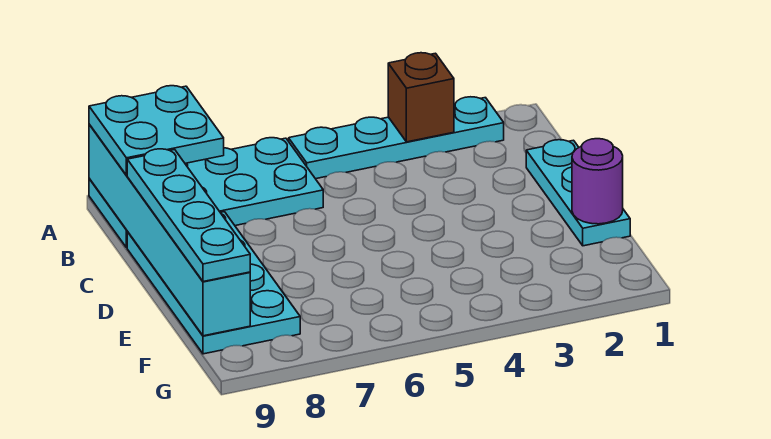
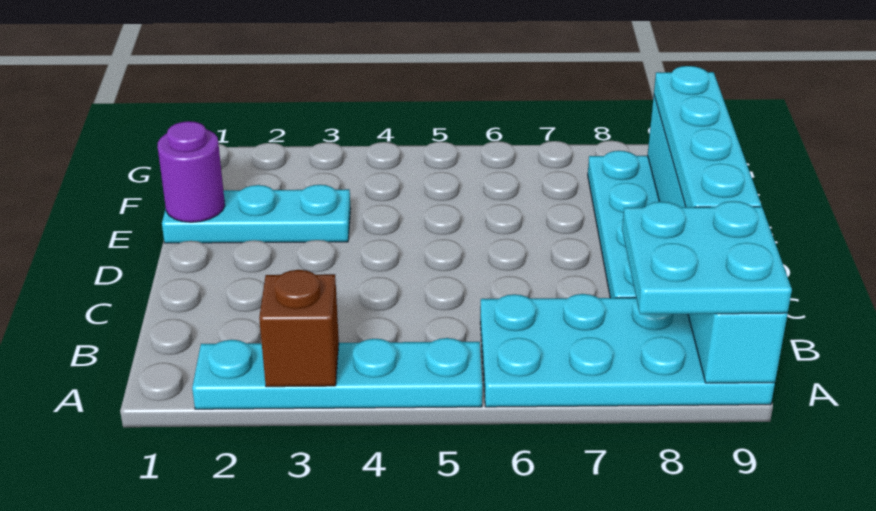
cyan plate C1:E1 level 1 -> cyan plate E1:E3 level 1

